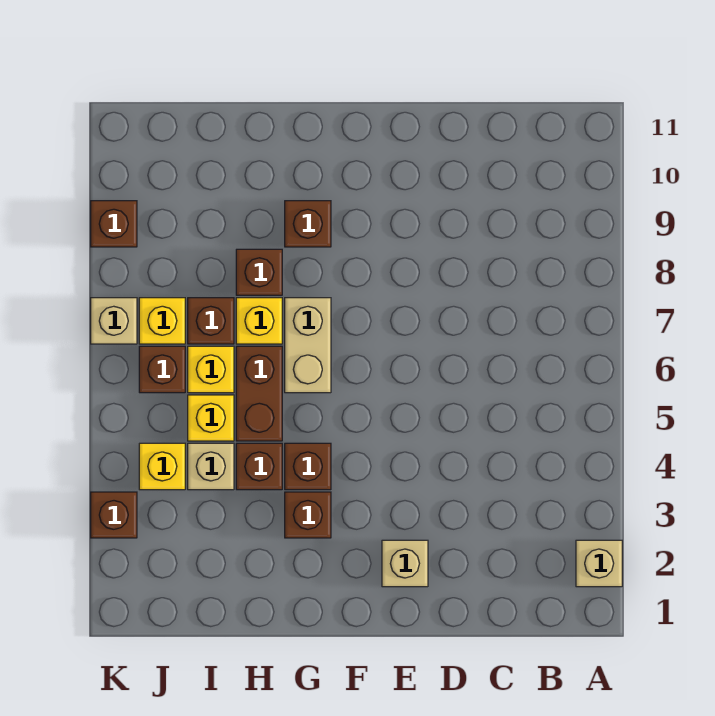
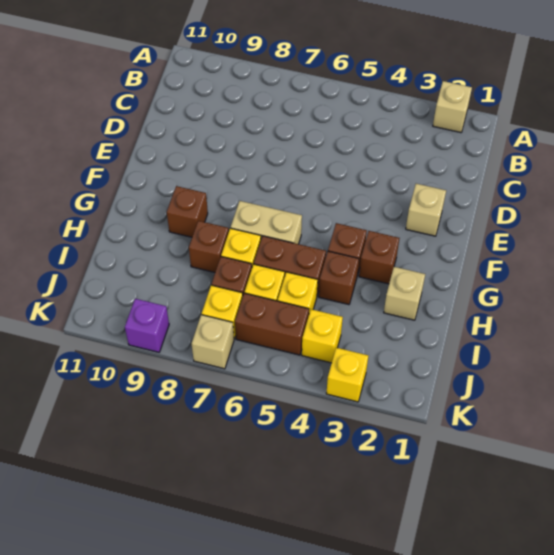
tan brick I4 level 1 -> tan brick H2 level 1
brown brick J6 level 1 -> brown brick J5:J6 level 1
brown brick K3 level 1 -> yellow brick K3 level 1
brown brick K9 level 1 -> purple brick K9 level 1

